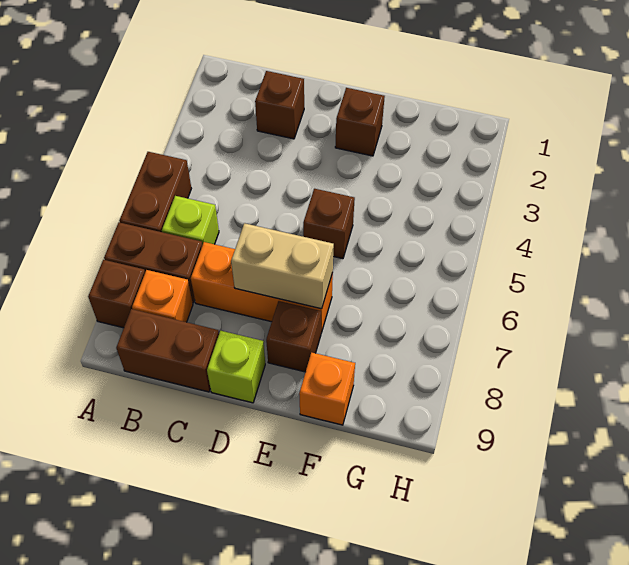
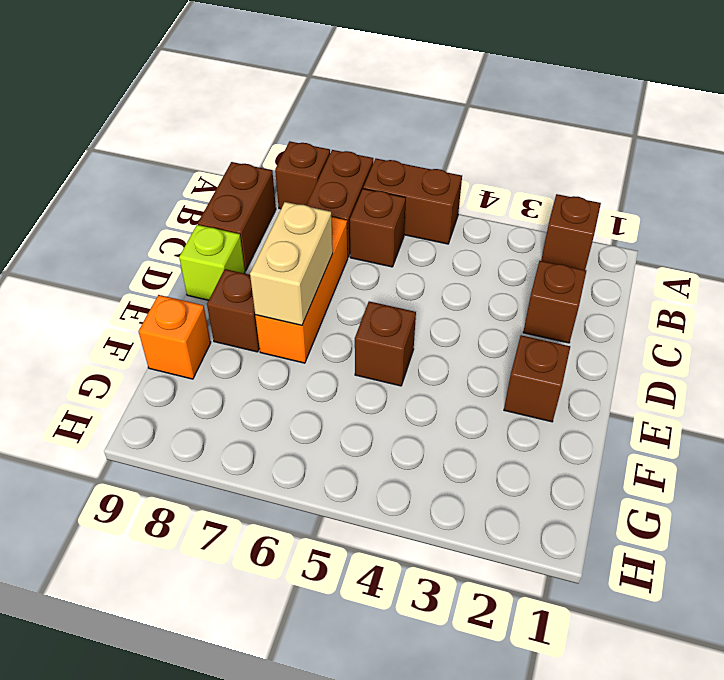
none -> brown brick A2 level 1
lime brick B6 level 1 -> brown brick B6 level 1
orange brick B8 level 1 -> none

